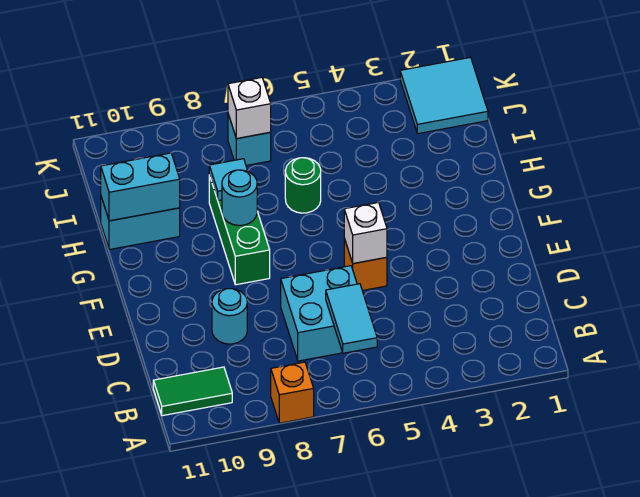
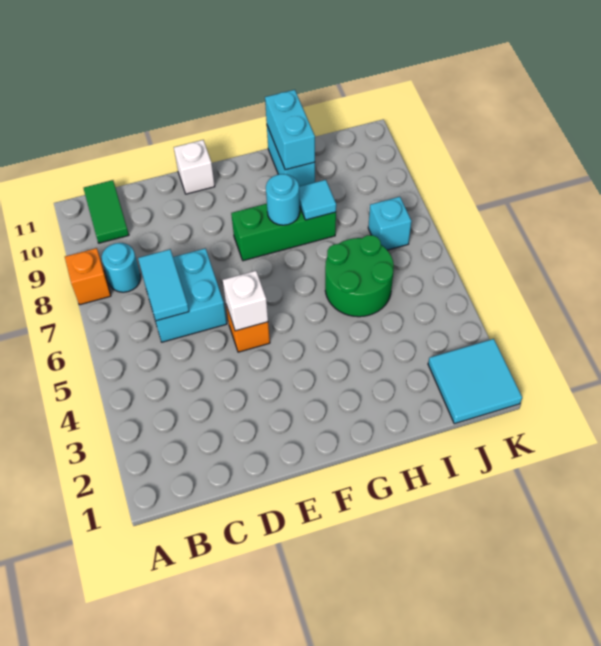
cyan tile B6:C6 level 2 -> cyan tile C6:C7 level 2
cyan round brick D9 level 1 -> cyan round brick B8 level 1
green round brick H6 level 1 -> green round brick H5:I6 level 1
white brick J7 level 2 -> white brick E11 level 1

